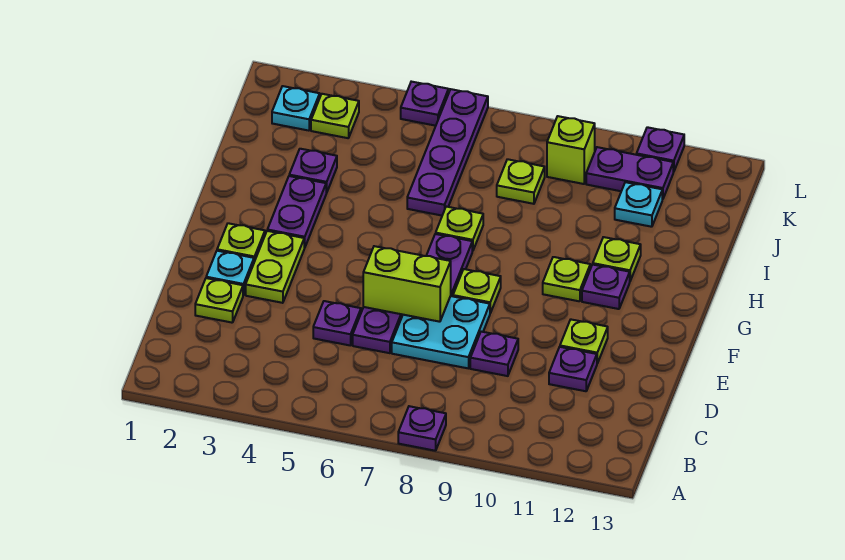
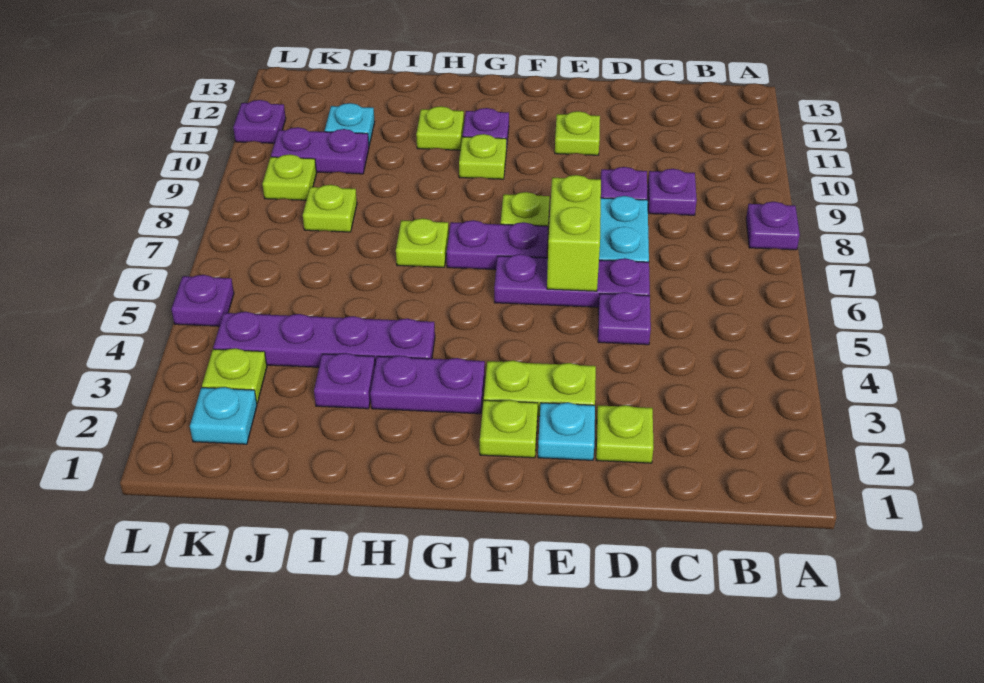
purple plate D11 level 1 -> purple plate C9 level 1
purple plate I6:L6 level 1 -> purple plate H4:K4 level 1
lime brick K9 level 1 -> lime plate K9 level 1
purple plate K10:K11 level 1 -> purple plate J10:K10 level 1

